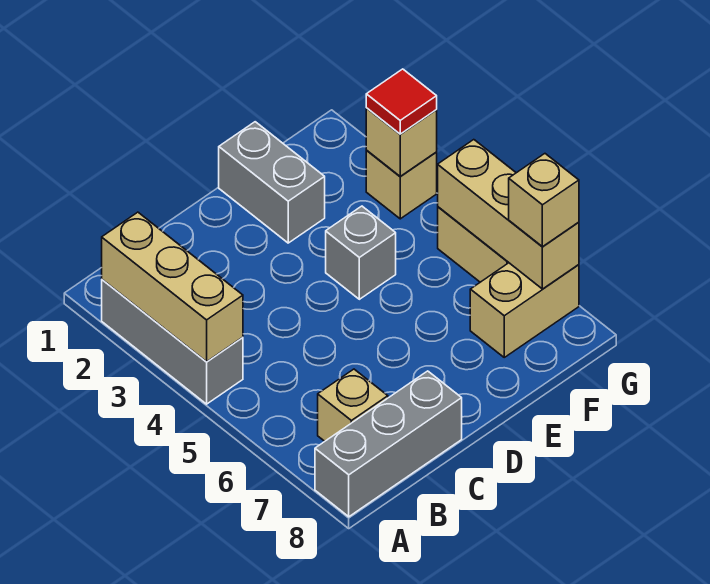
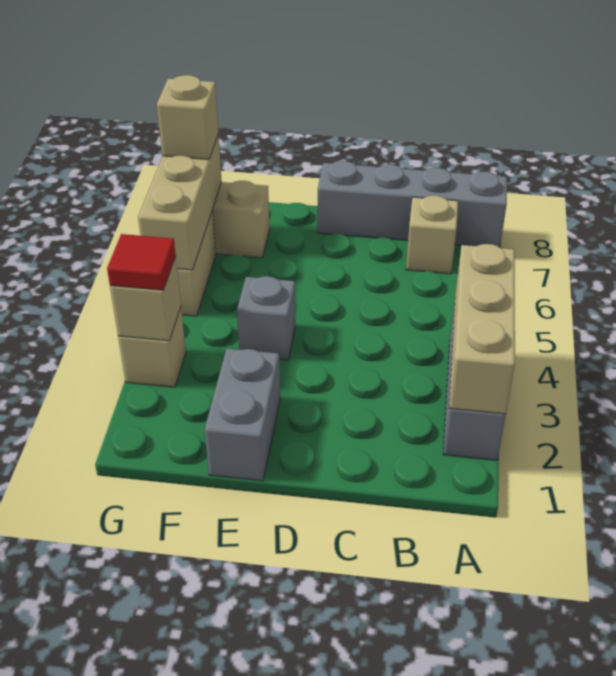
grey brick A8:C8 level 1 -> grey brick A8:D8 level 1

